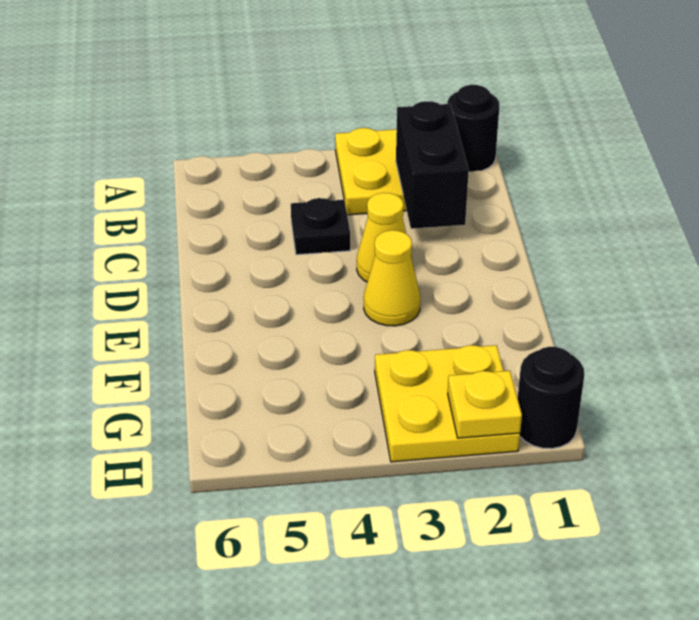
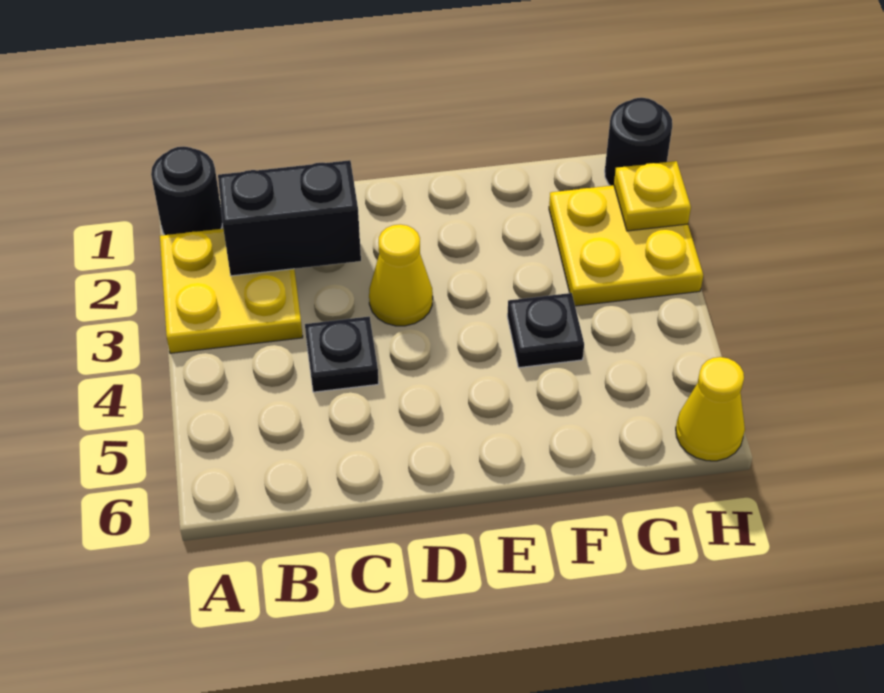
yellow cone E3 level 1 -> yellow cone H6 level 1
none -> black plate F4 level 1

